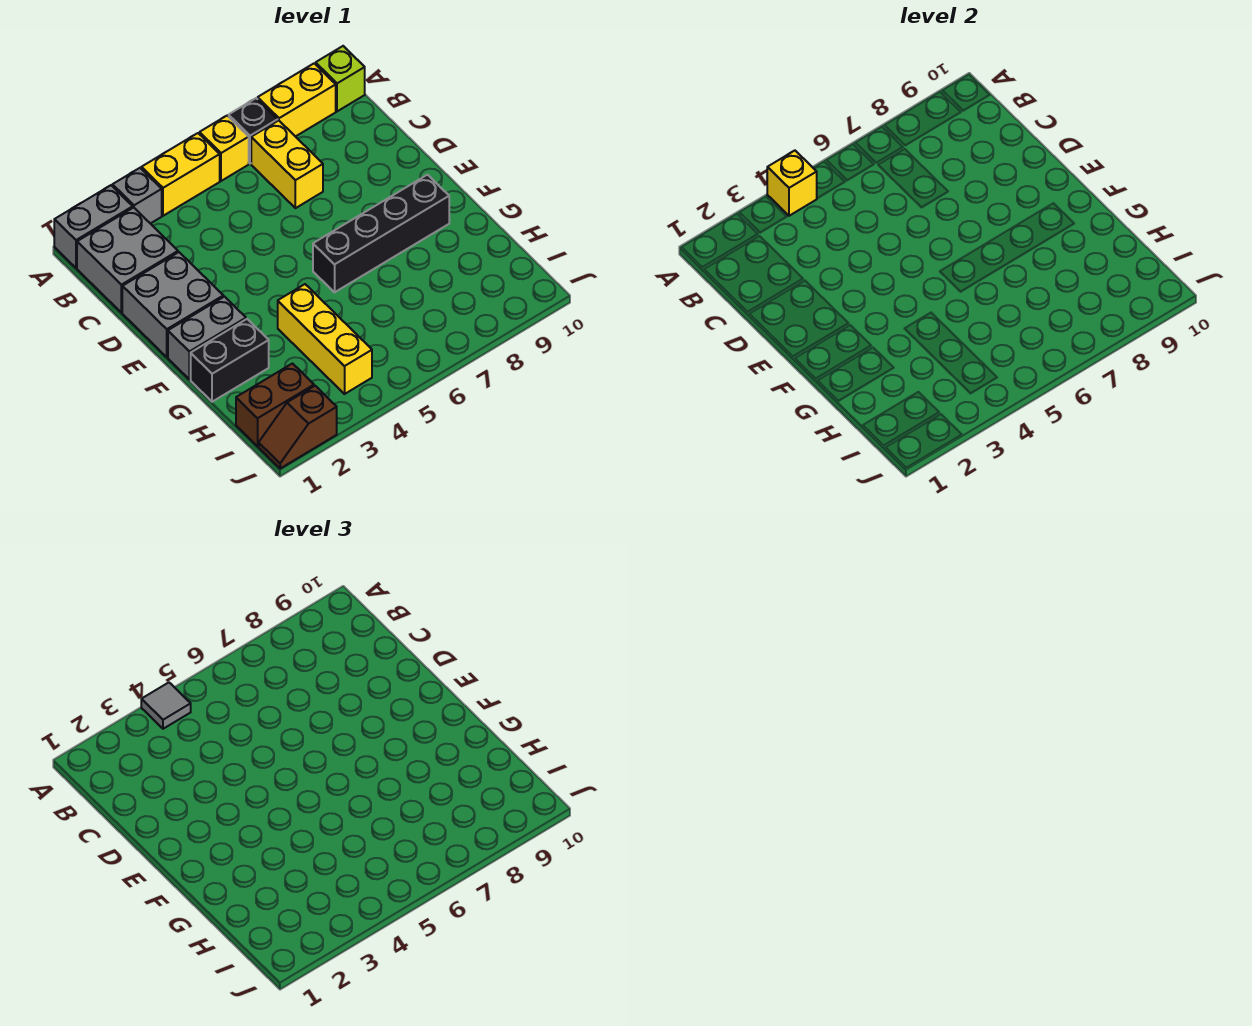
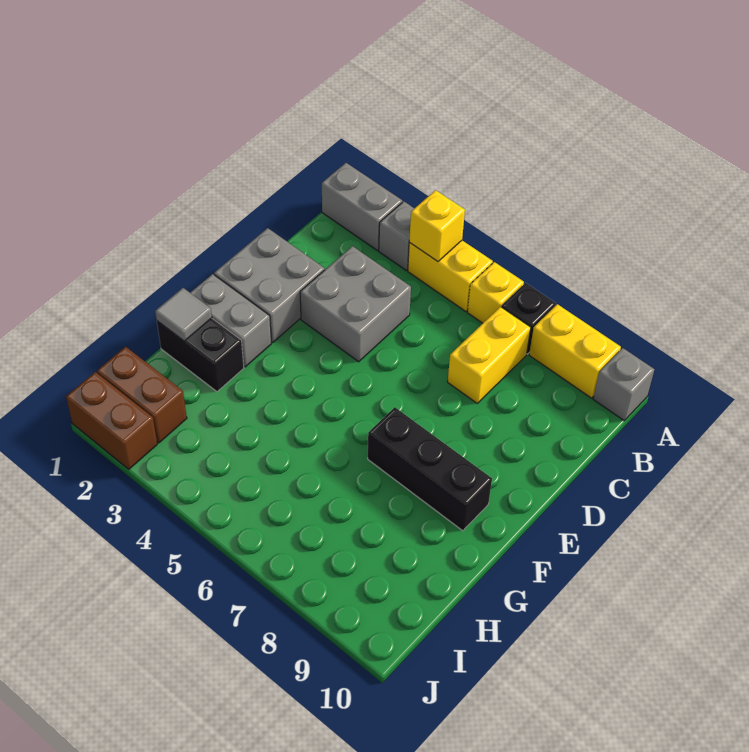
grey tile A4 level 3 -> grey tile G1 level 2
lime brick A10 level 1 -> grey brick A10 level 1
grey brick B1:C2 level 1 -> grey brick C3:D4 level 1
black brick F6:F9 level 1 -> black brick F7:F9 level 1
yellow brick G4:I4 level 1 -> none
brown slope J1:J2 level 1 top 2 -> brown brick J1:J2 level 1

